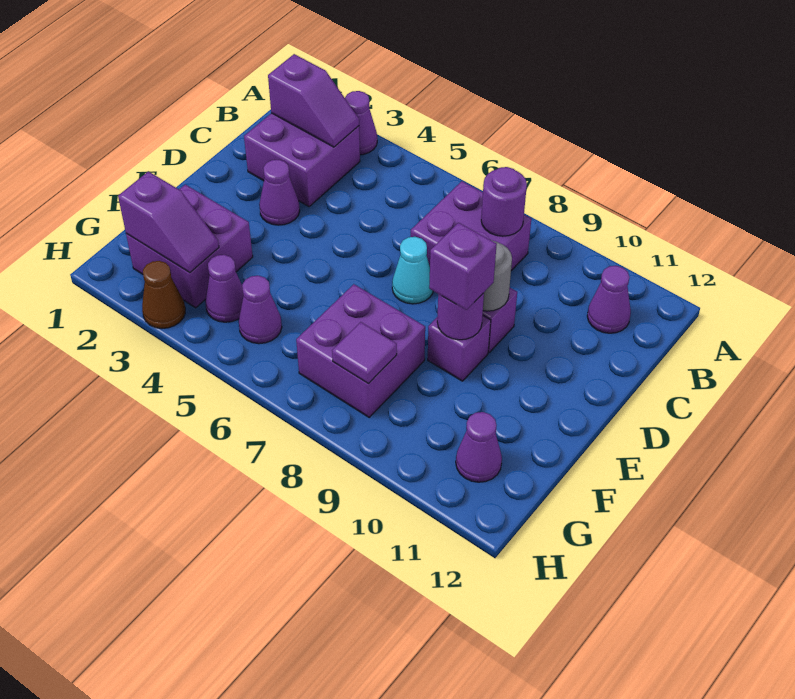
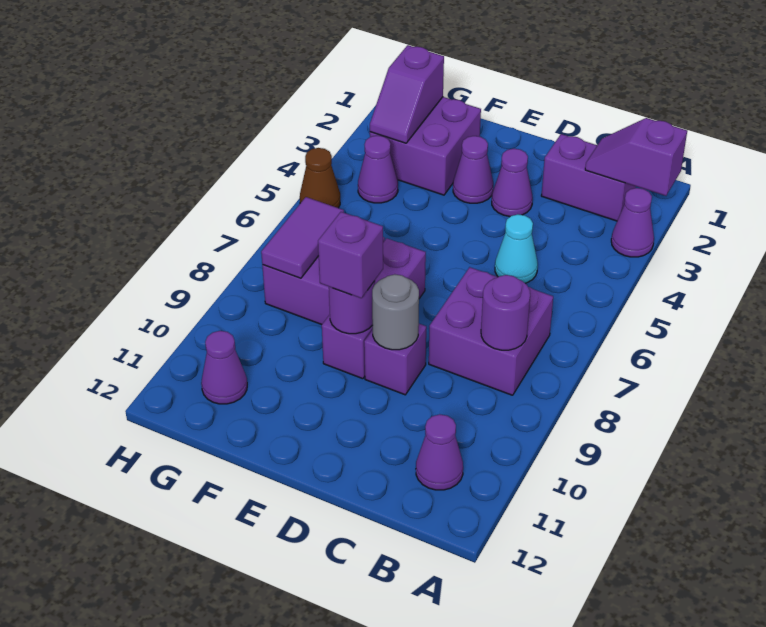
purple brick B2:C3 level 1 -> purple brick B2:C2 level 1
purple slope B2:B3 level 2 top 2 -> purple slope A2:B2 level 2 top A
cyan cone D7 level 1 -> cyan cone C5 level 1
purple brick E9 level 1 -> purple brick E7:E9 level 1
purple cone G5 level 1 -> purple cone E3 level 1
purple tile G8 level 2 -> purple tile G7:G8 level 2
brown cone H3 level 1 -> brown cone H5 level 1

